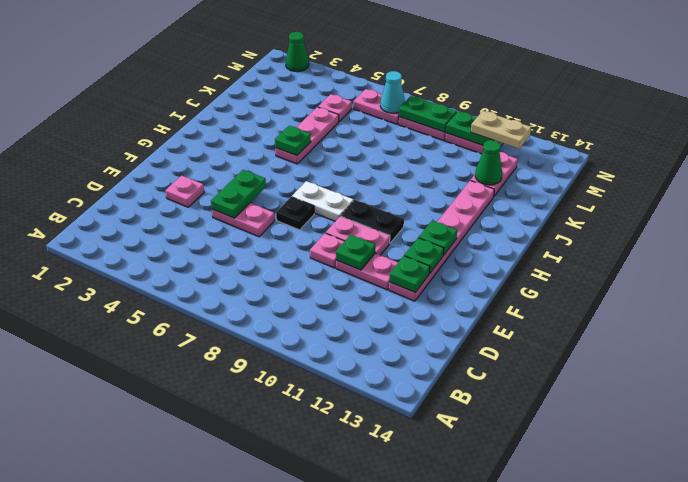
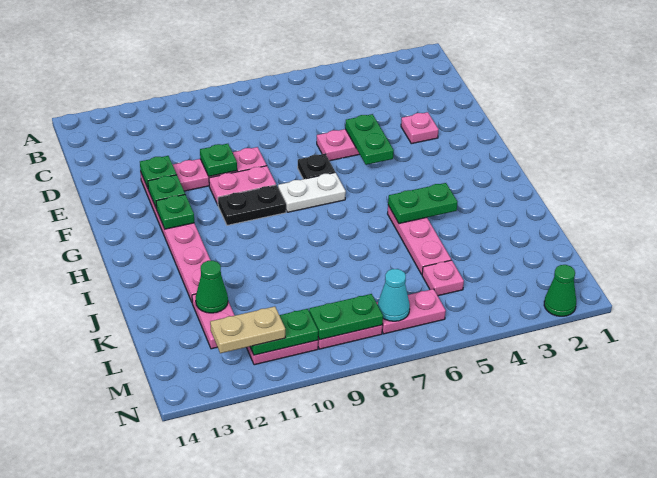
green plate I5 level 2 -> green plate I4:I5 level 2

